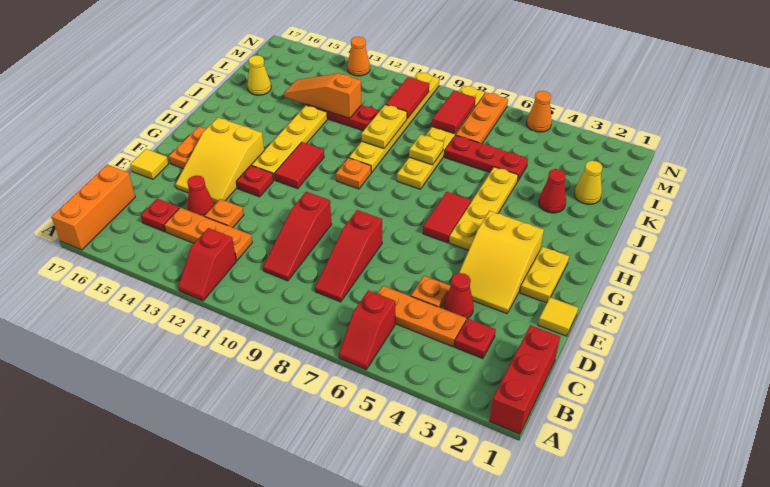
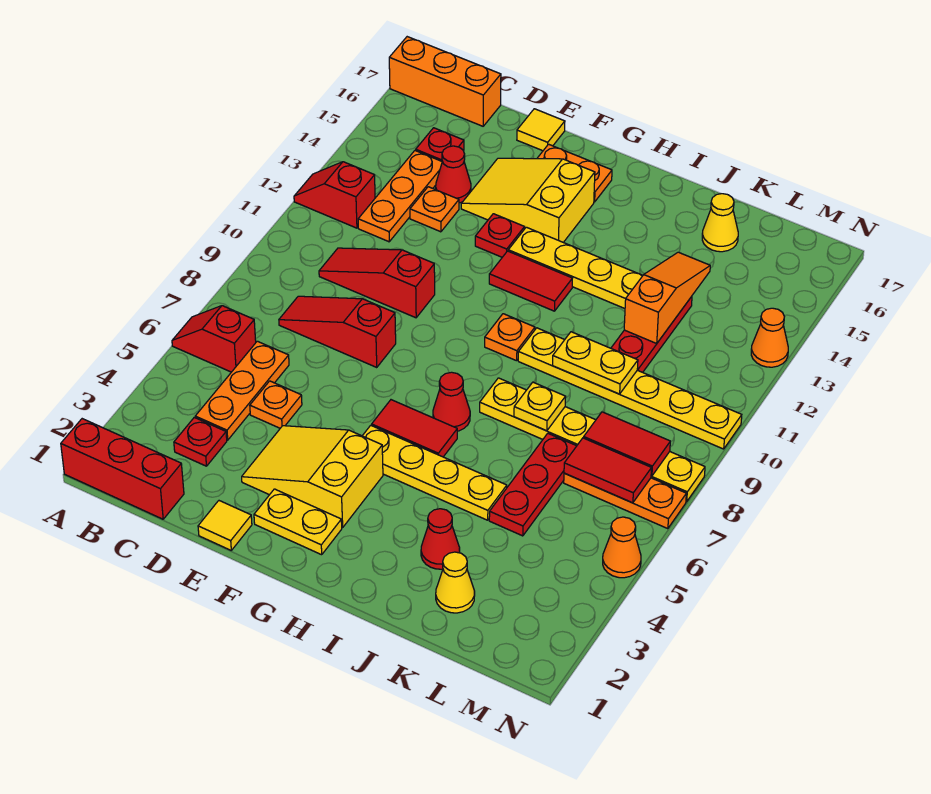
red cone D4 level 1 -> red cone H7 level 1
red tile L10:M10 level 2 -> red tile L7:M7 level 2

